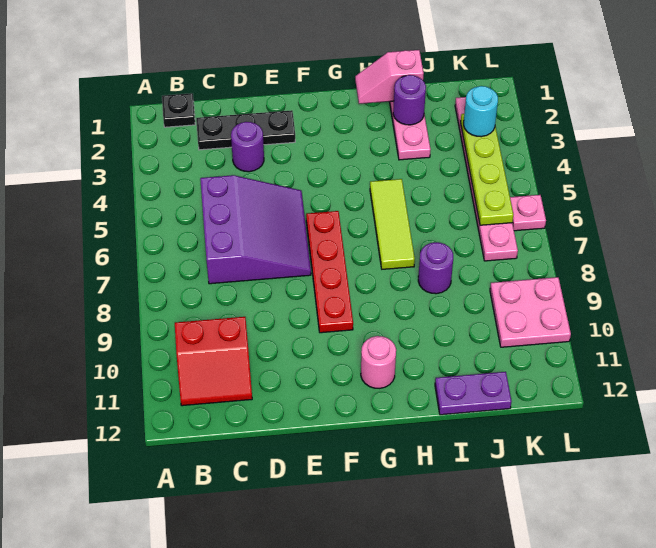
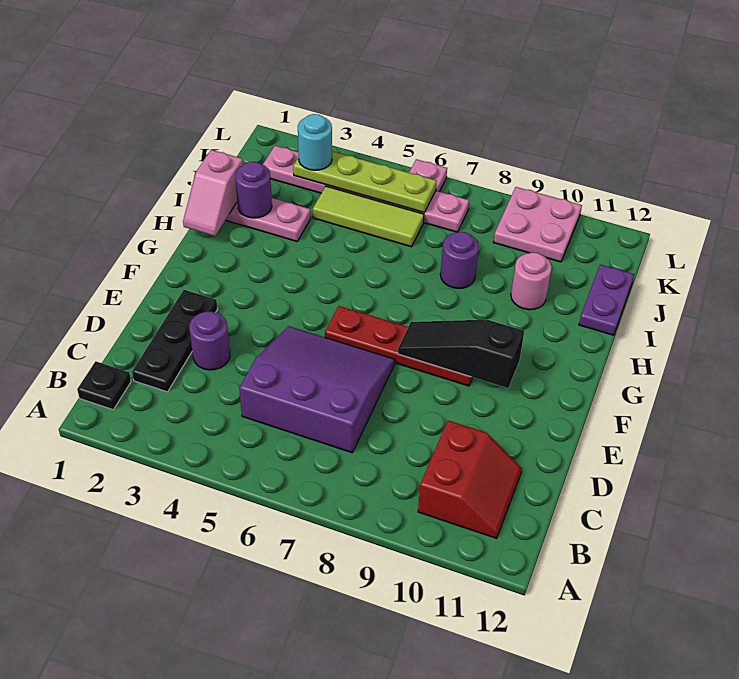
none -> black slope F8:F10 level 2 top 10
pink round brick G11 level 1 -> pink round brick I10 level 1
lime tile H5:H7 level 1 -> lime tile J4:J6 level 1

